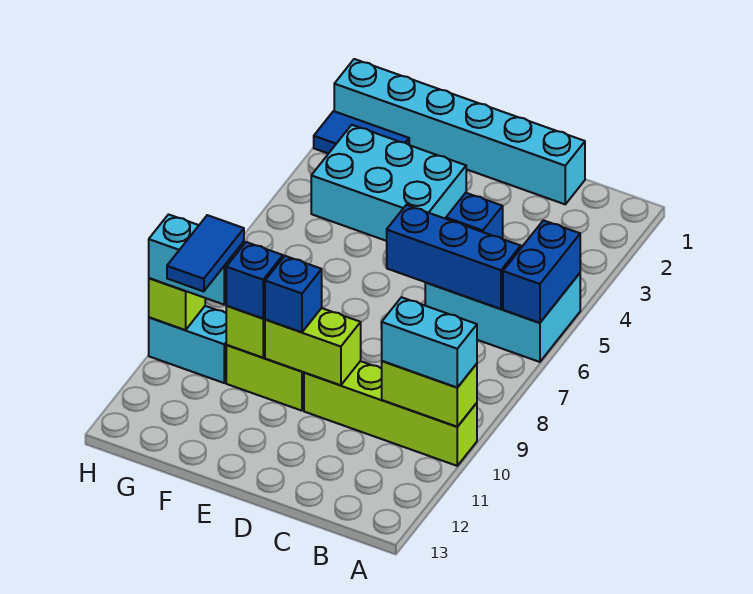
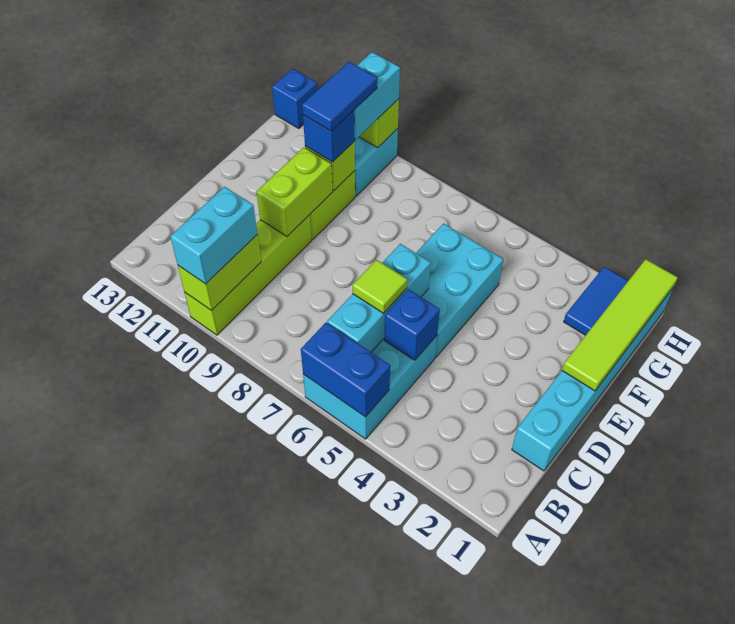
blue brick B6:D6 level 2 -> cyan brick B6:D6 level 2
none -> lime tile C6 level 3
none -> lime tile E1:H1 level 2
cyan brick E3:G4 level 1 -> cyan brick D5:F6 level 1
blue brick E10 level 3 -> blue brick H13 level 1
blue tile G10:G11 level 4 -> blue tile F10:G10 level 4

